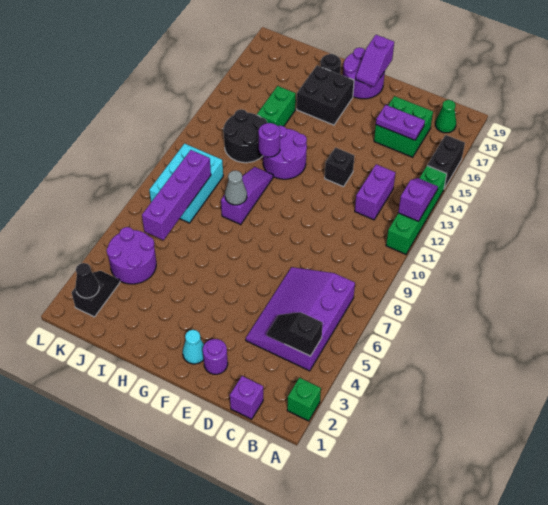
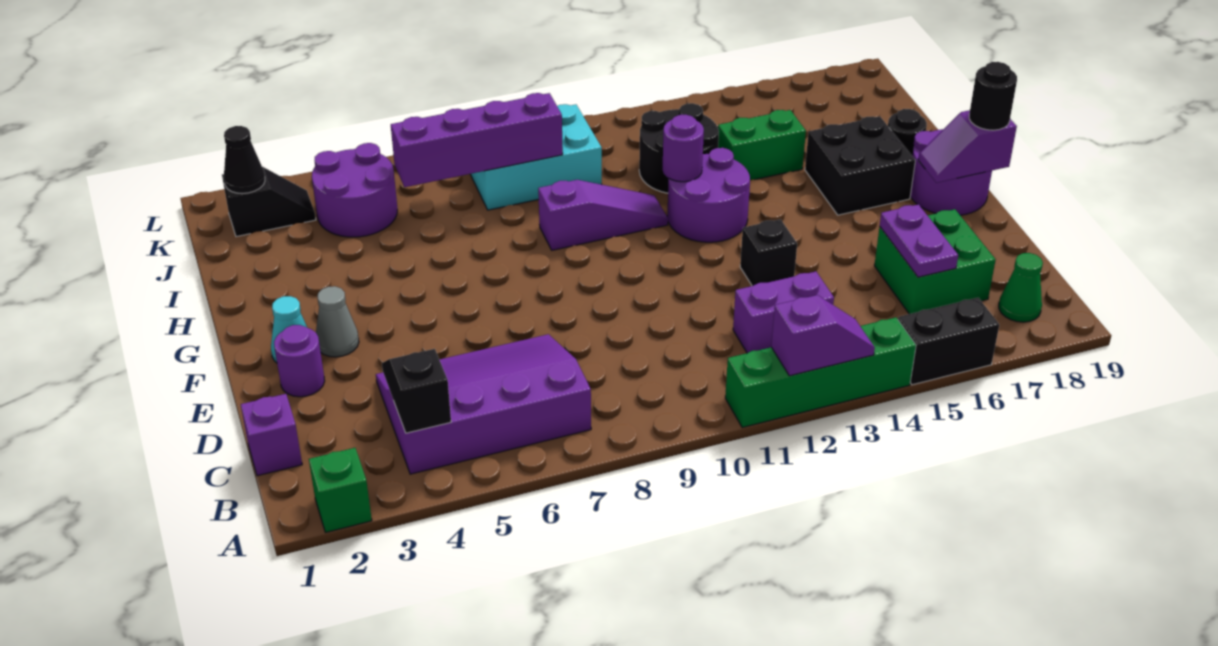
none -> black round brick F19 level 3
grey cone H9 level 2 -> grey cone F3 level 1

